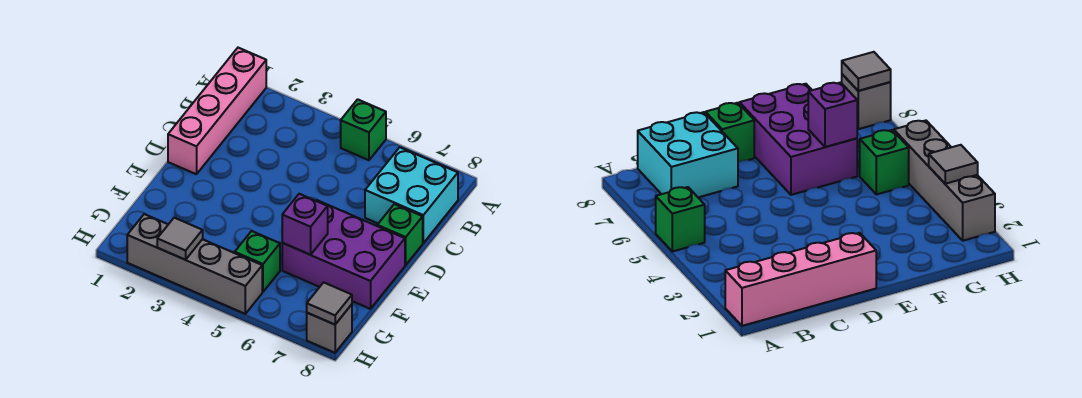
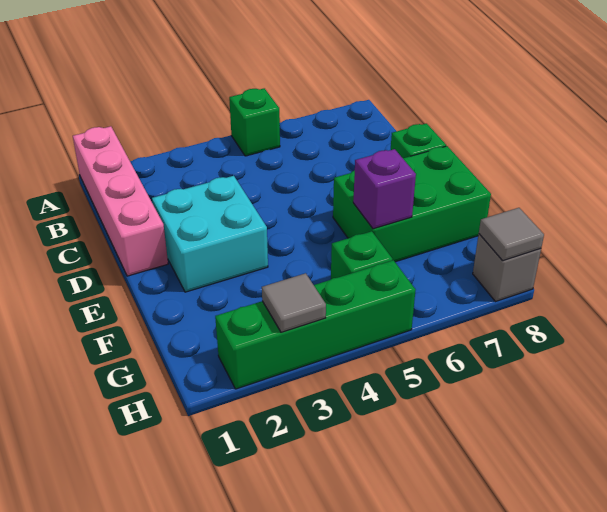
cyan brick B7:C8 level 1 -> cyan brick D2:E3 level 1
purple brick E6:F8 level 1 -> green brick E6:F8 level 1
grey brick H2:H5 level 1 -> green brick H2:H5 level 1

